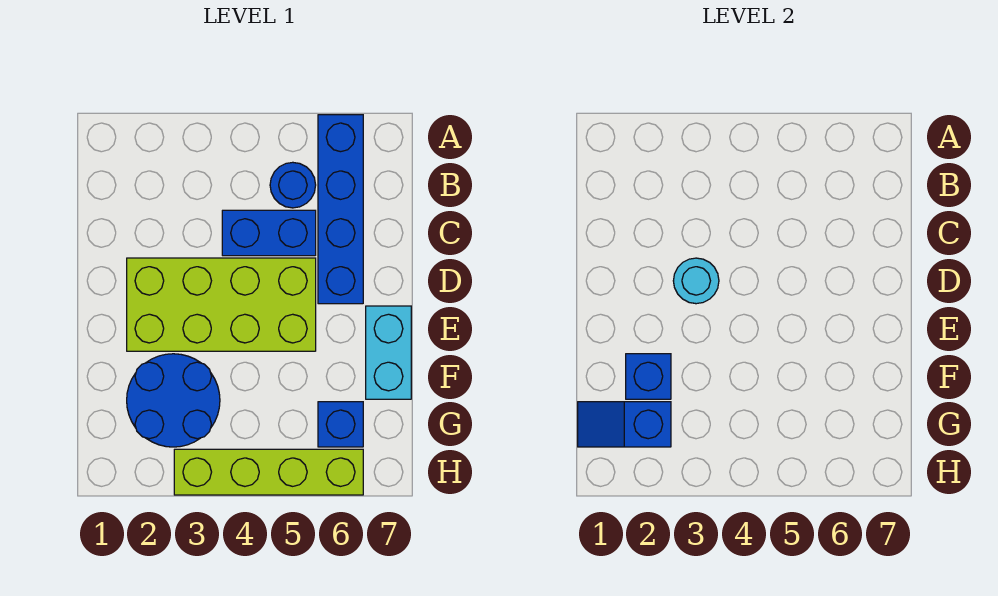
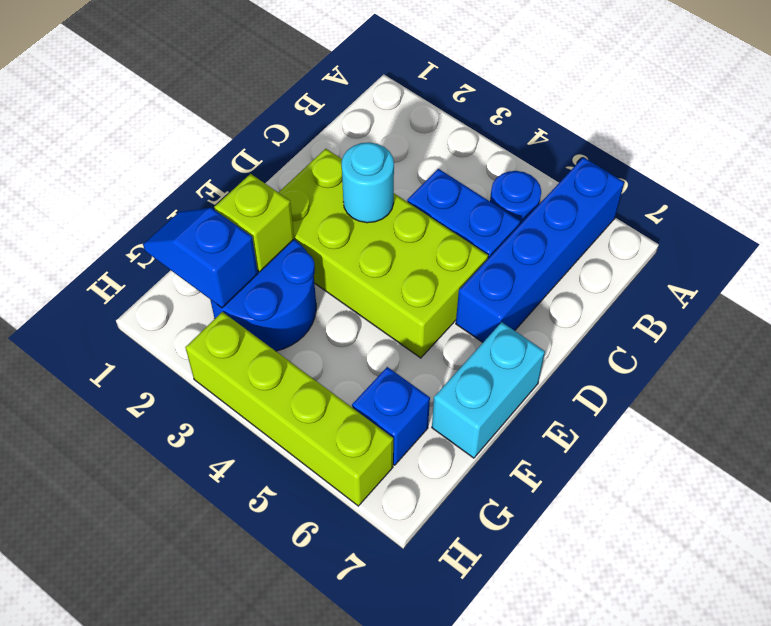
blue brick F2 level 2 -> lime brick F2 level 2

